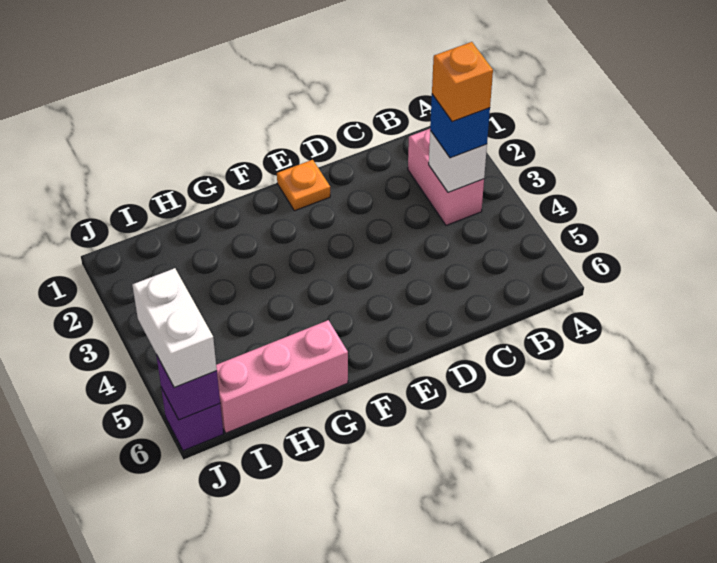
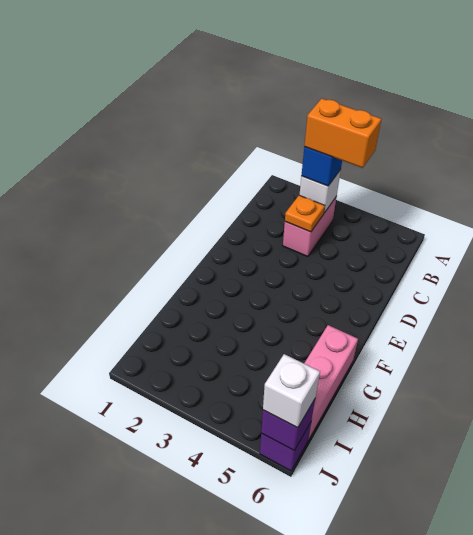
pink brick B2:B3 level 1 -> pink brick B3:C3 level 1
orange brick B3 level 4 -> orange brick B3:B4 level 4
orange plate E1 level 1 -> orange plate C3 level 2
white brick J5:J6 level 3 -> white brick J6 level 3

